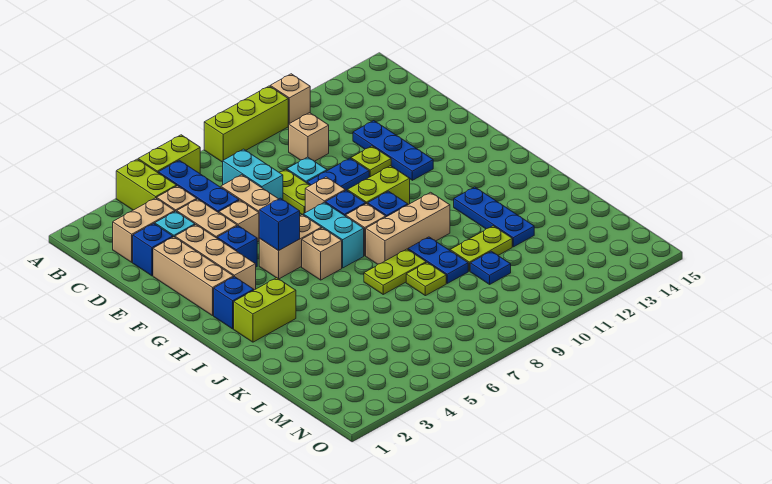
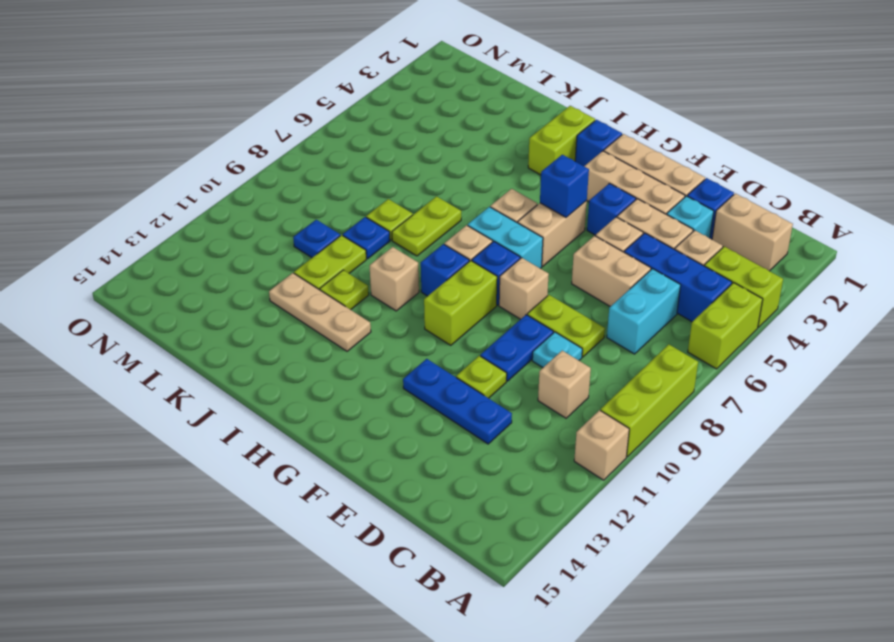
tan brick C2:C3 level 1 -> tan brick B2:C2 level 1
cyan brick C7:D7 level 1 -> cyan brick C6:C7 level 1
tan brick I8:I10 level 1 -> tan brick I10 level 1
blue plate I12:K12 level 1 -> tan plate I12:K12 level 1
blue plate J9:K9 level 1 -> blue plate K9 level 1
none -> lime plate J11 level 1

